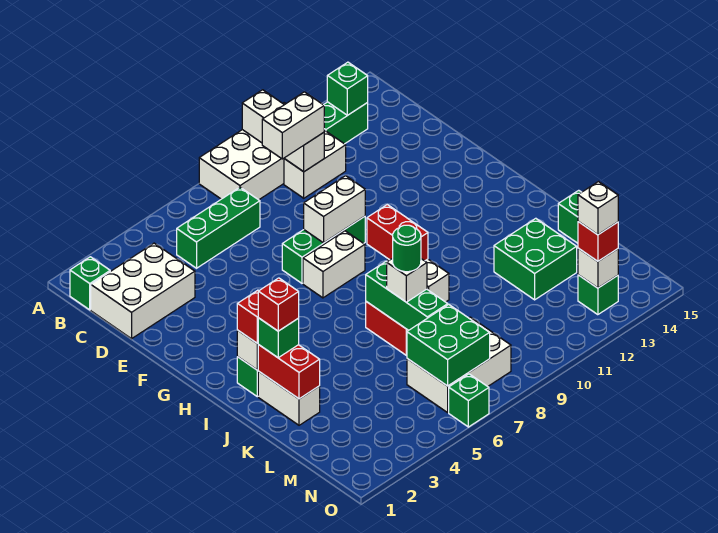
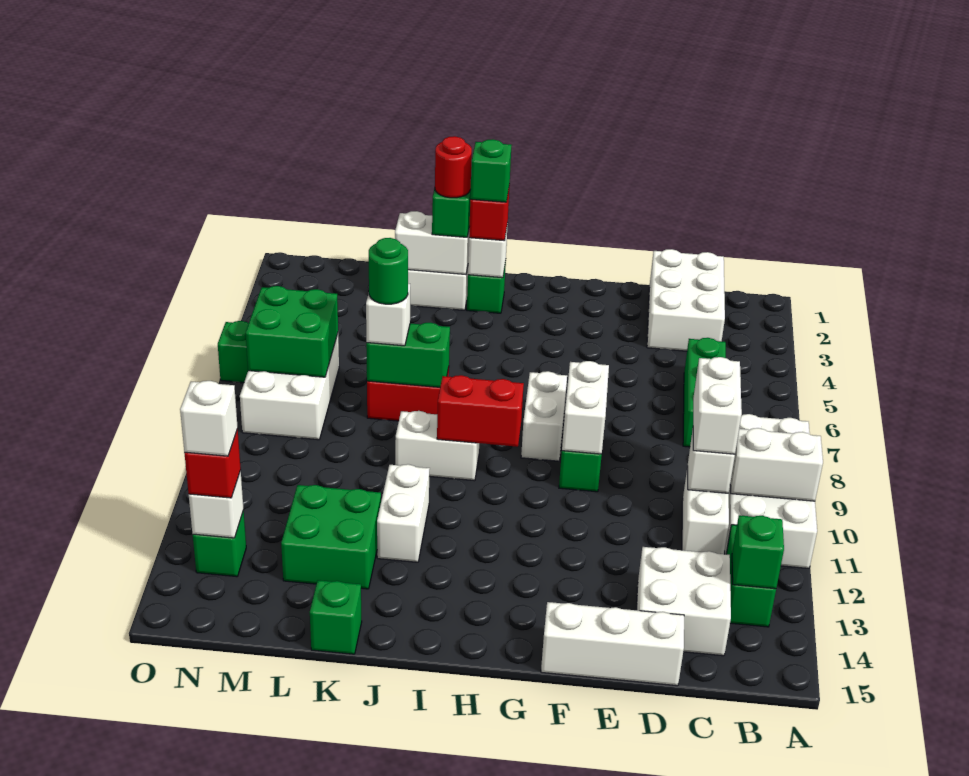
green brick B1 level 1 -> green brick I2 level 4
none -> white brick C13:D14 level 1
none -> white brick D15:F15 level 1
red brick J2:K2 level 2 -> white brick J2:K2 level 2
red brick J2 level 4 -> red round brick J2 level 4
green brick J7:L7 level 2 -> green brick J7:K7 level 2
none -> white brick J11:J12 level 1

